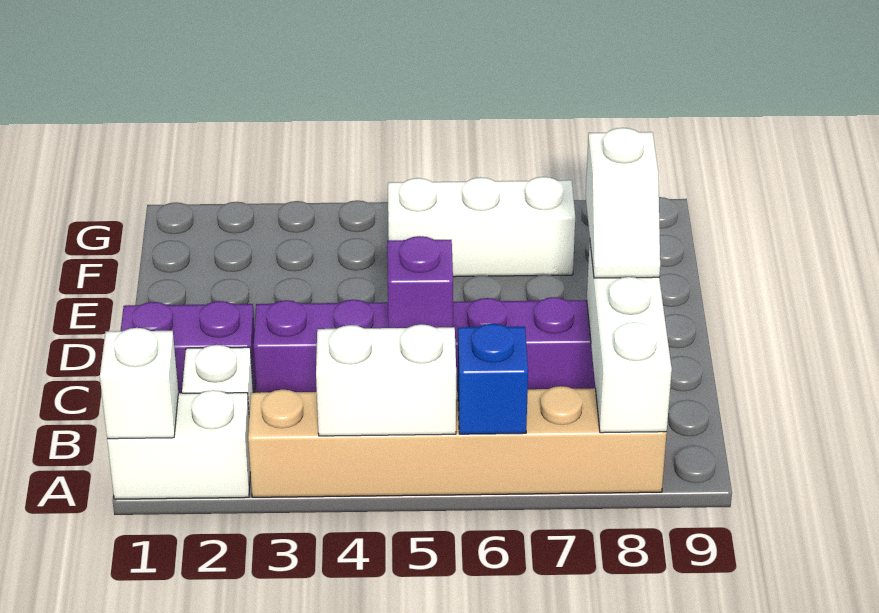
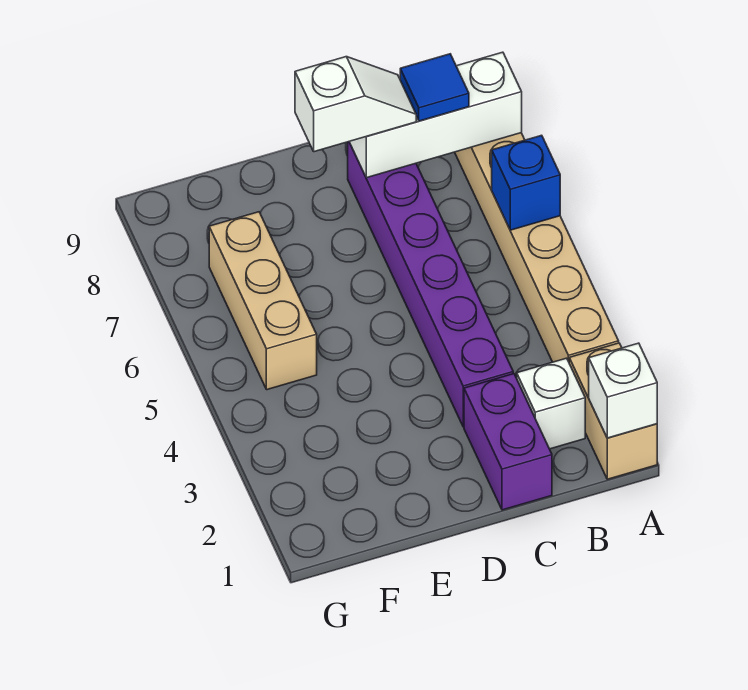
white brick A1:A2 level 1 -> tan brick A1:A2 level 1
white brick A4:A5 level 2 -> none
none -> blue tile B8 level 3
purple brick C5 level 2 -> none
white brick F5:F7 level 1 -> tan brick F5:F7 level 1

